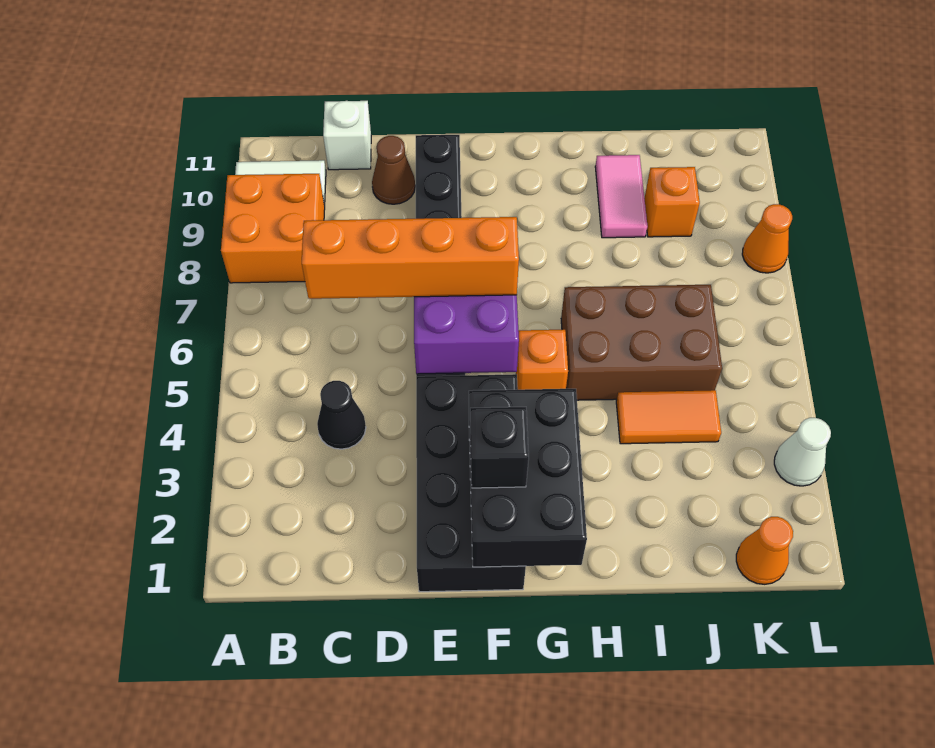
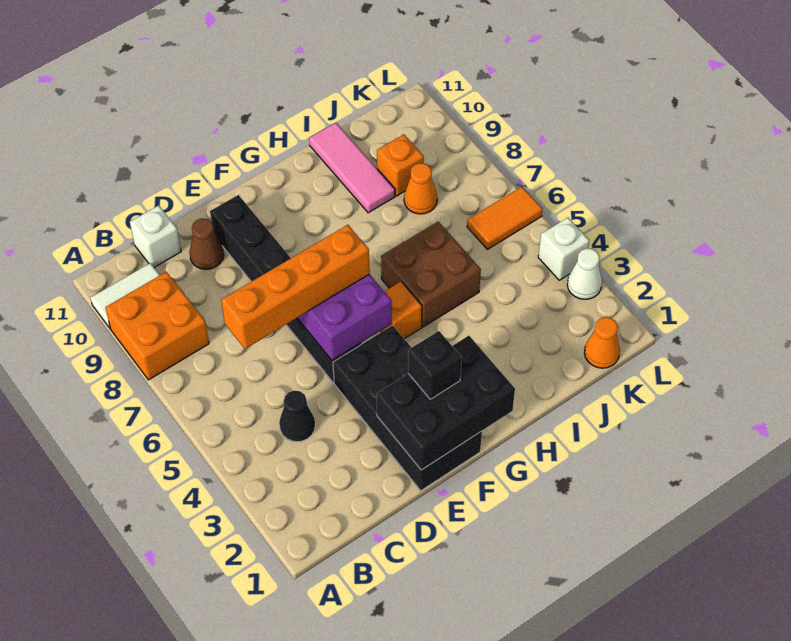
black brick F1:G3 level 2 -> black brick E1:G2 level 2
brown brick H5:J6 level 1 -> brown brick H5:I6 level 1
orange tile I4:J4 level 1 -> orange tile K6:L6 level 1
pink tile I9:I10 level 1 -> pink tile I9:I11 level 1
none -> white brick L4 level 1
orange cone L8 level 1 -> orange cone J8 level 1

